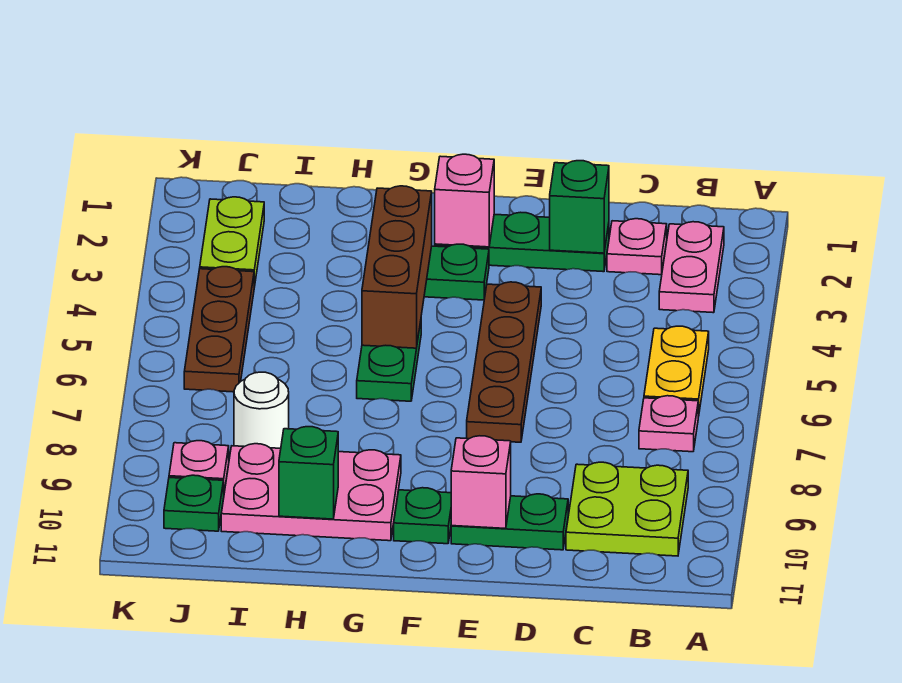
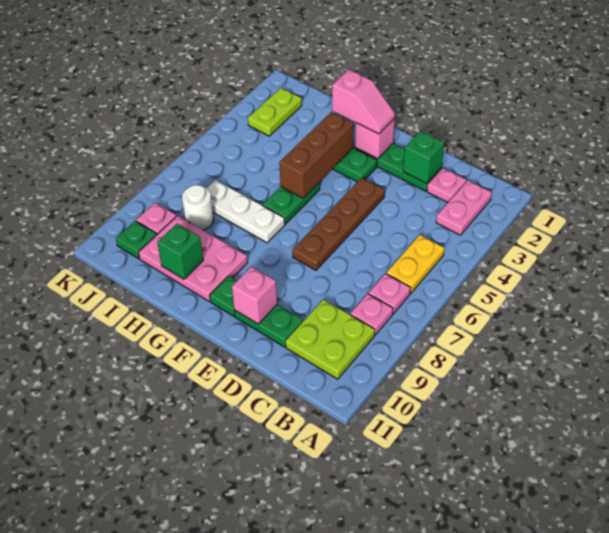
none -> pink plate B8 level 1
none -> pink slope F2:G2 level 3 top G
none -> white plate G7:I7 level 1
brown plate J4:J6 level 1 -> none

